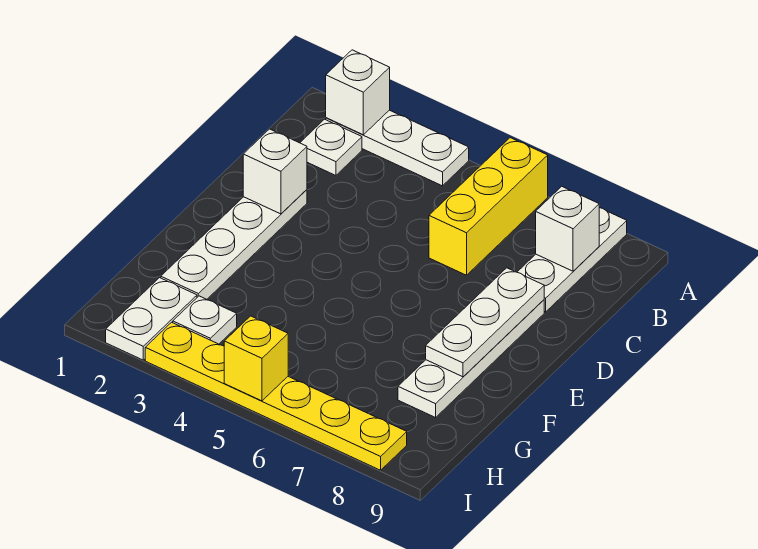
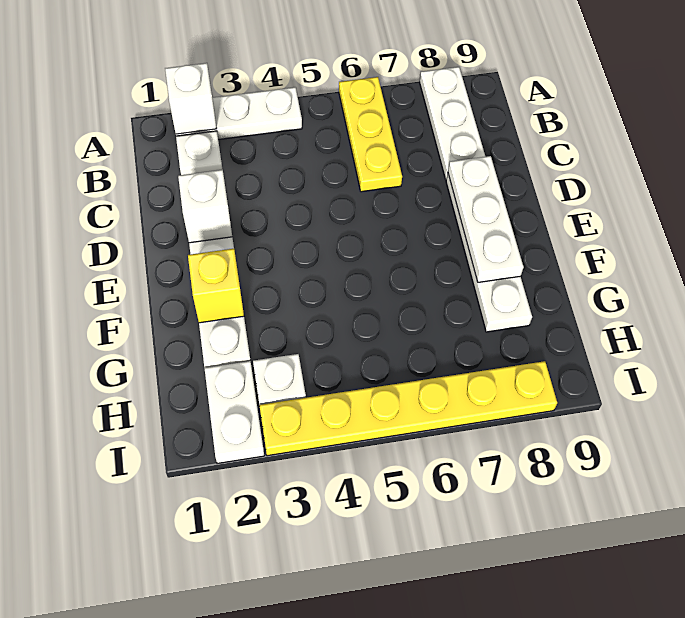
yellow brick A6:C6 level 1 -> yellow plate A6:C6 level 1
white brick B8 level 2 -> none
yellow brick I5 level 2 -> yellow brick F2 level 2

